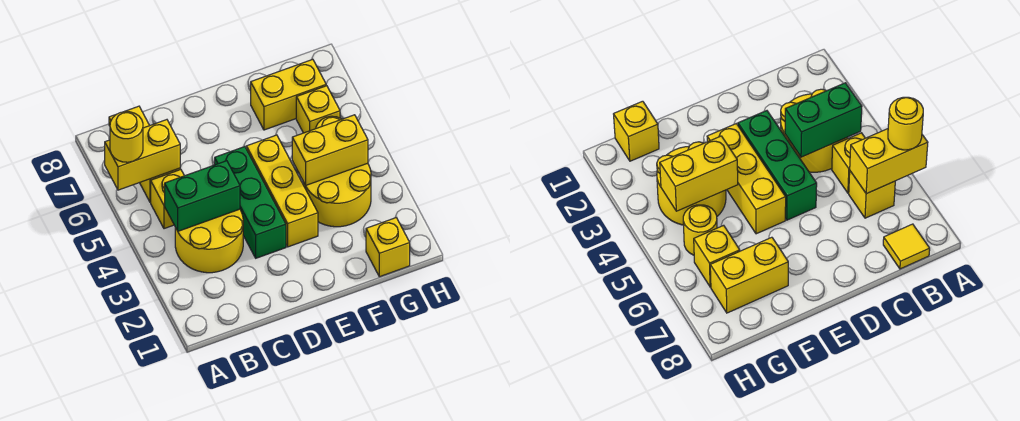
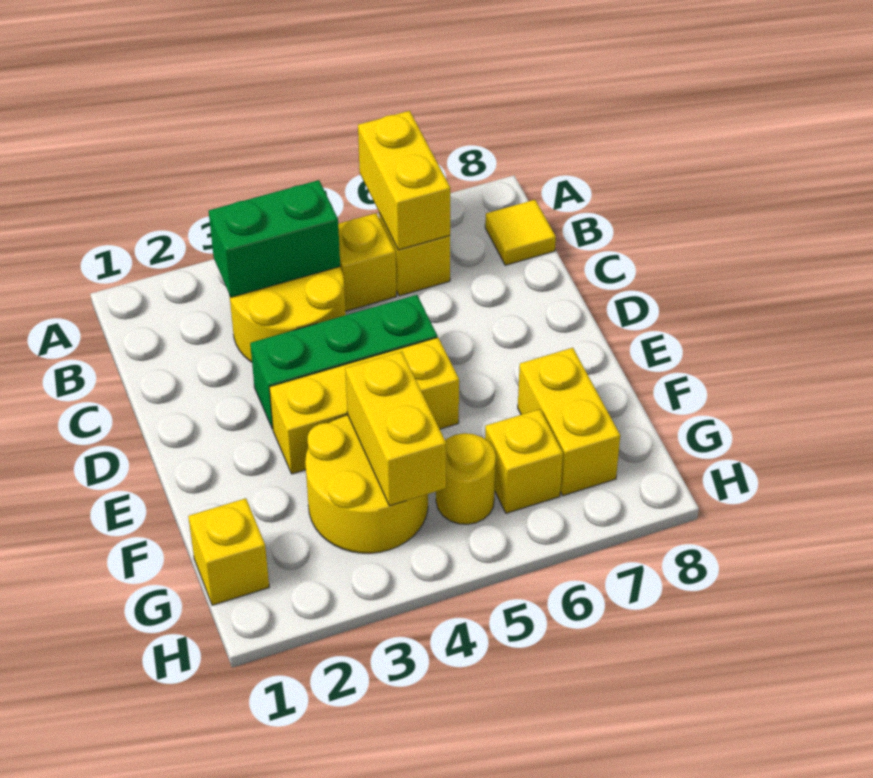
yellow round brick A6 level 3 -> none
green brick B4:C4 level 2 -> green brick B3:B4 level 2

